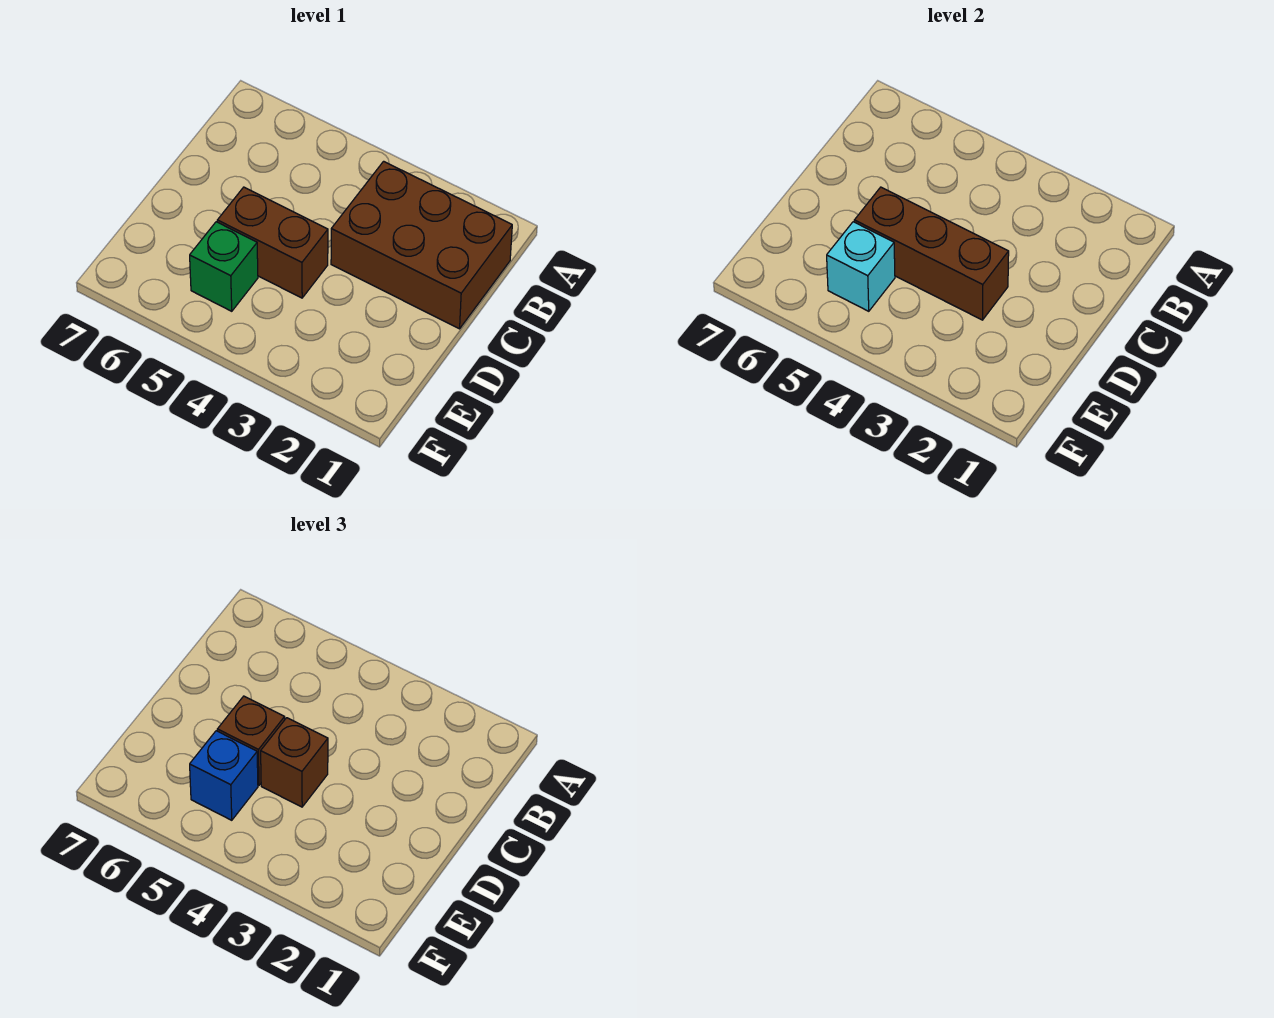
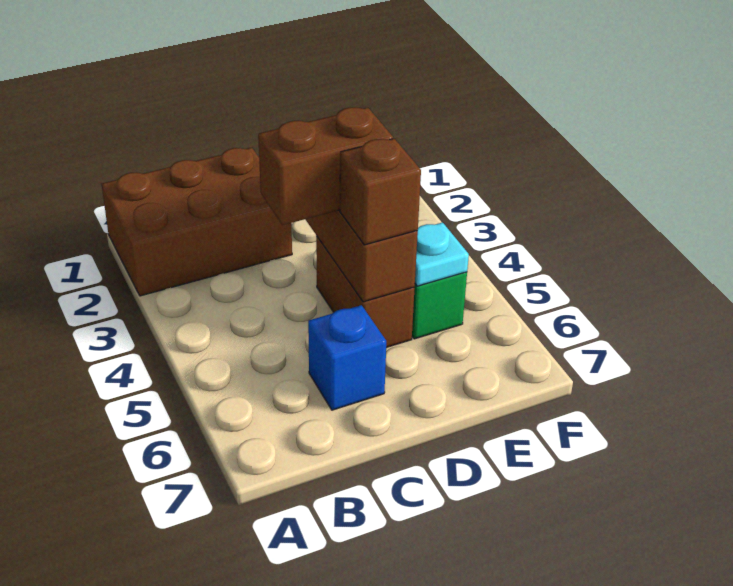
brown brick B1:C3 level 1 -> brown brick A1:C2 level 1
brown brick D4 level 3 -> brown brick C4:D4 level 3
cyan brick E5 level 2 -> cyan plate E5 level 2
blue brick E5 level 3 -> blue brick C6 level 1

